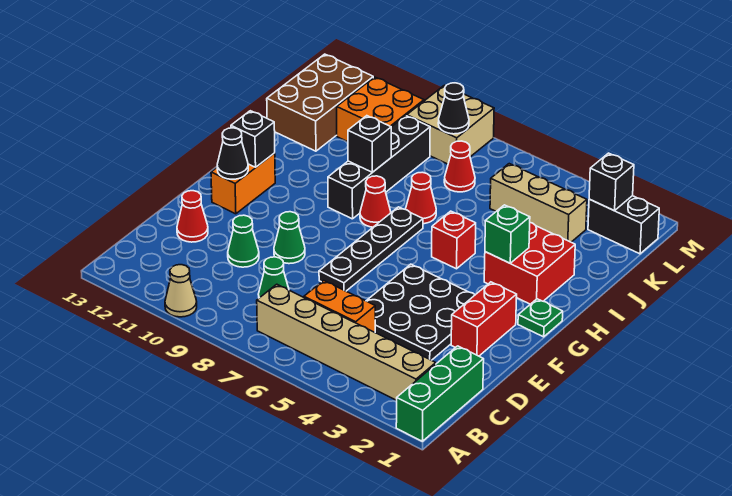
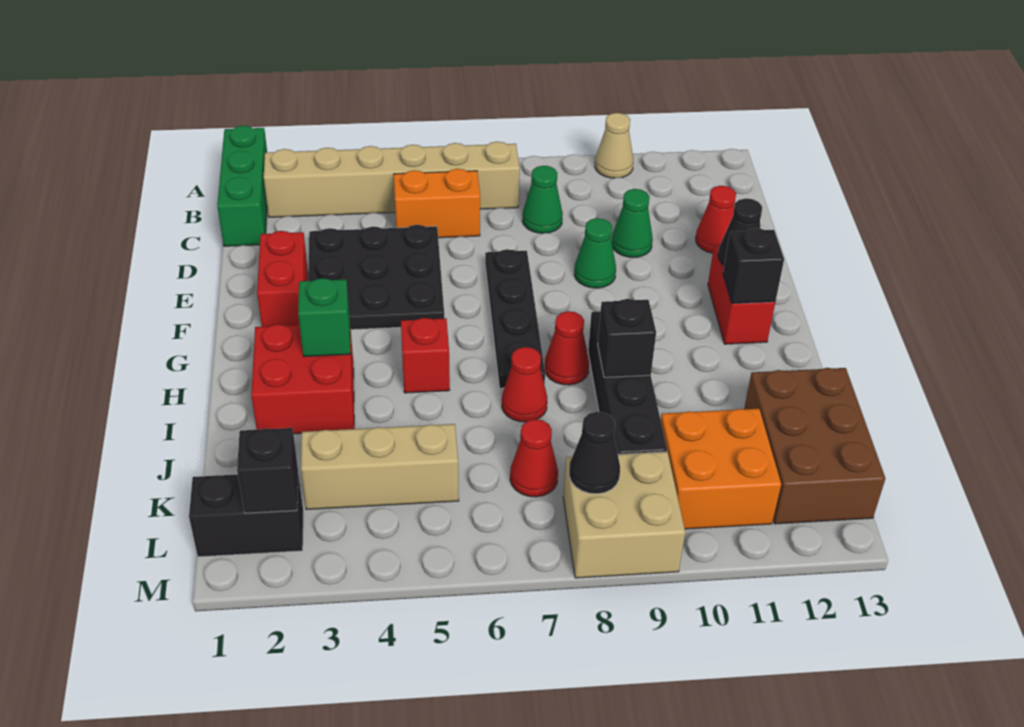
orange brick F12:G12 level 1 -> red brick F12:G12 level 1
green plate G1 level 1 -> none

